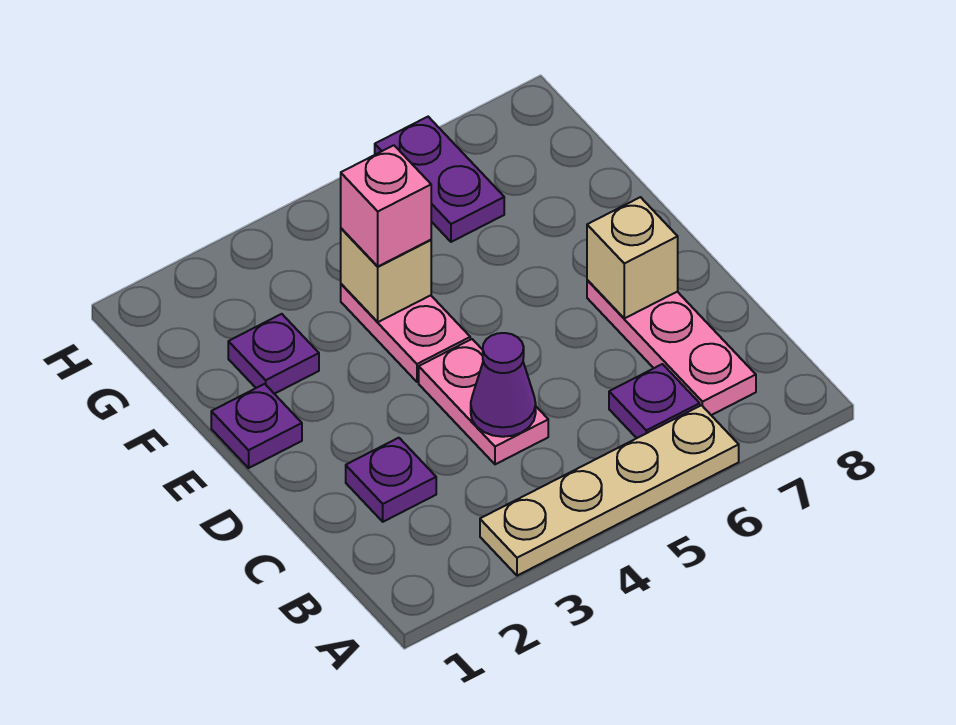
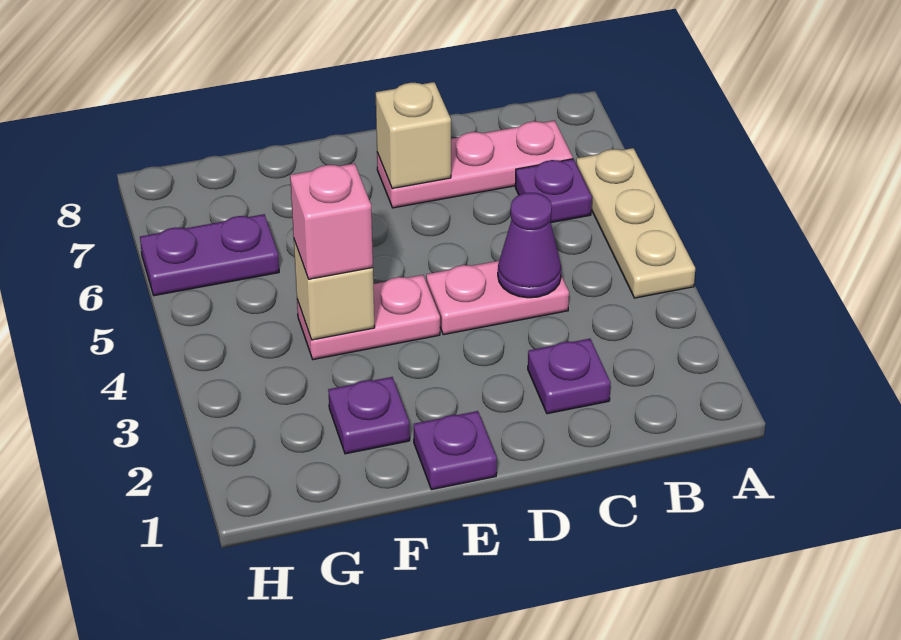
tan plate A3:A6 level 1 -> tan plate A4:A6 level 1

